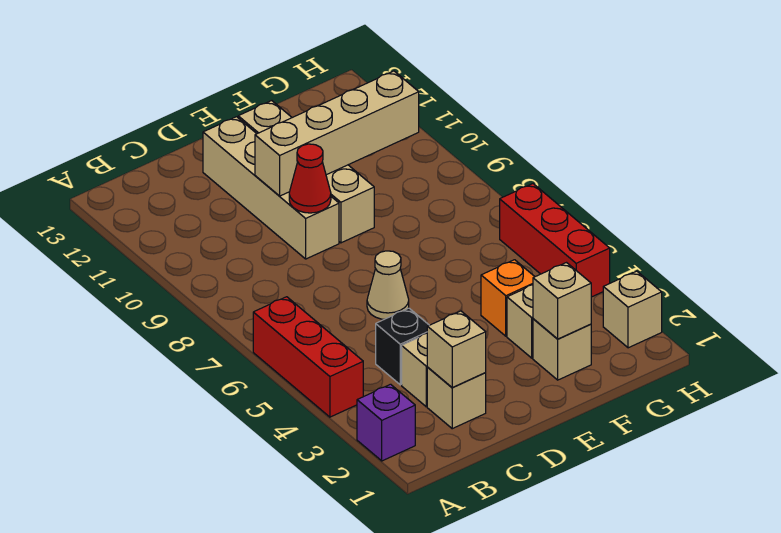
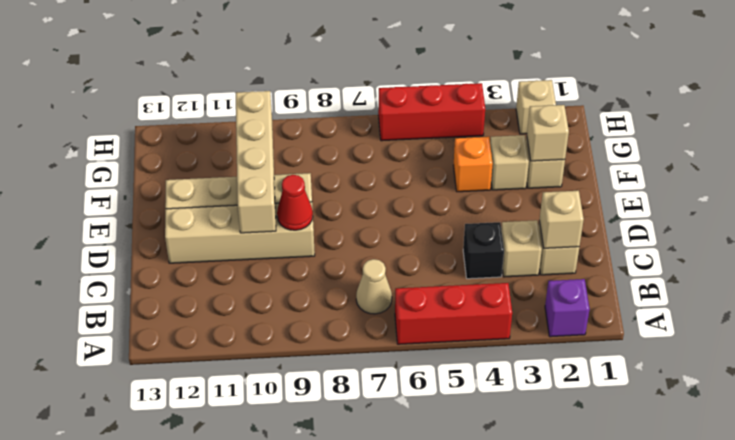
tan cone D6 level 1 -> tan cone B7 level 1

